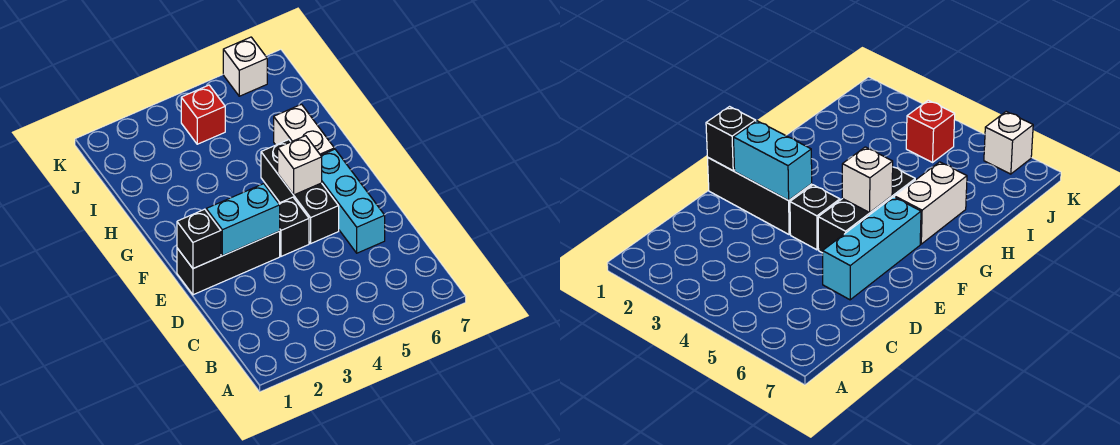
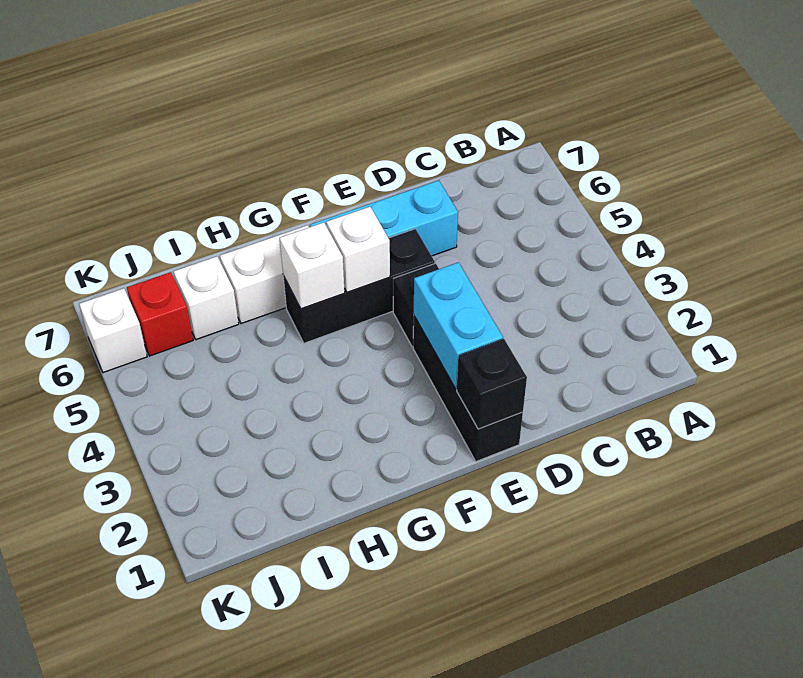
none -> white brick G5 level 2
none -> white brick I6 level 1
red brick J4 level 1 -> red brick J6 level 1

